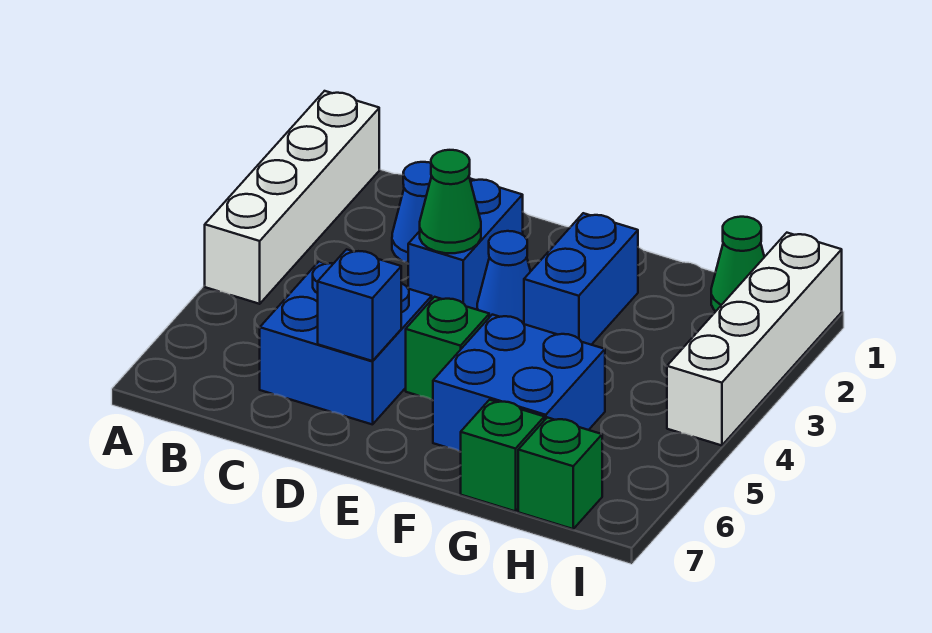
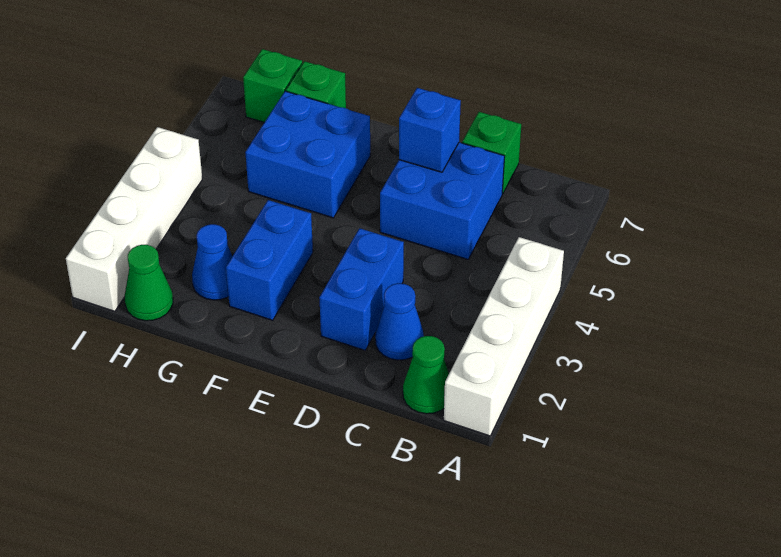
green cone D3 level 2 -> green cone B1 level 1
blue cone E3 level 1 -> blue cone G2 level 1
green brick E5 level 1 -> green brick C7 level 1

